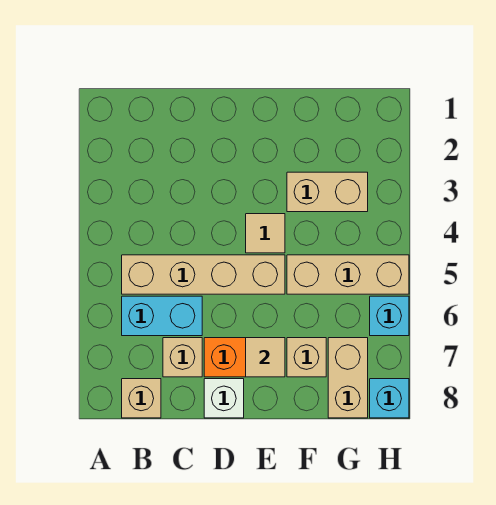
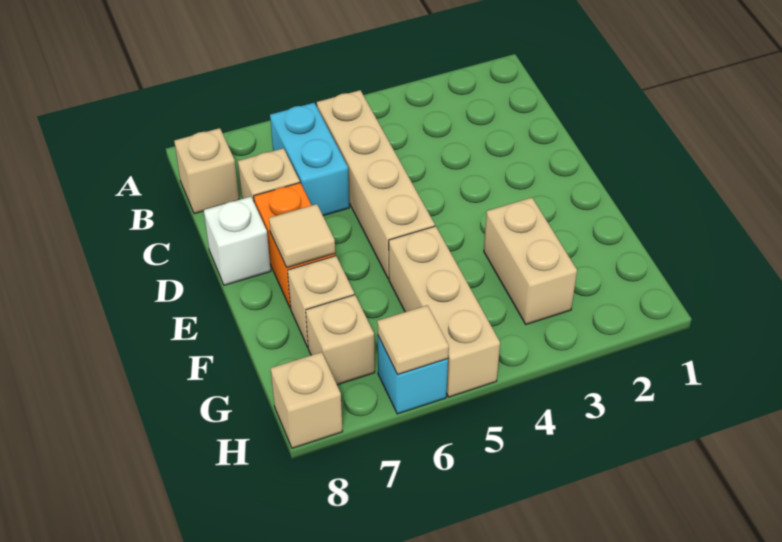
tan tile E4 level 1 -> tan tile H6 level 2
tan brick G7:G8 level 1 -> tan brick G7 level 1
cyan brick H8 level 1 -> tan brick H8 level 1

